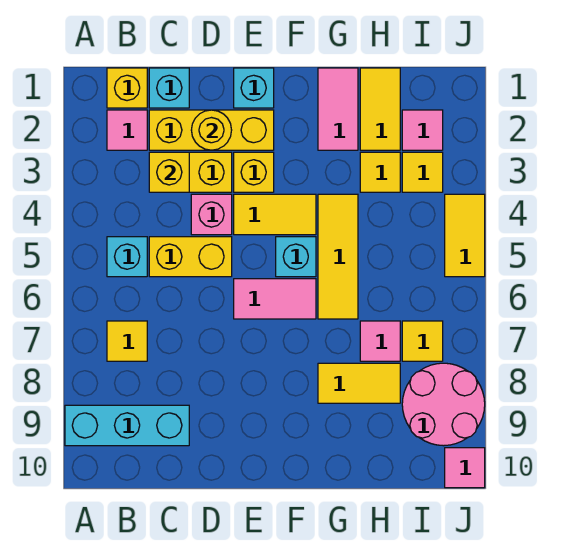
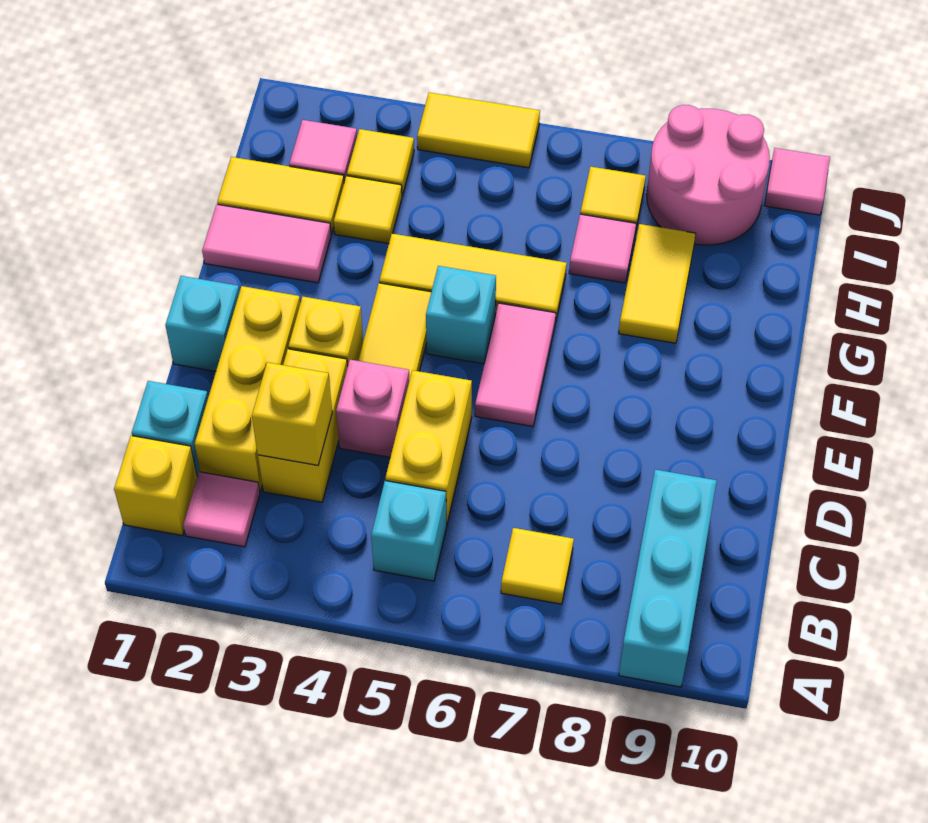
yellow round brick D2 level 2 -> none

